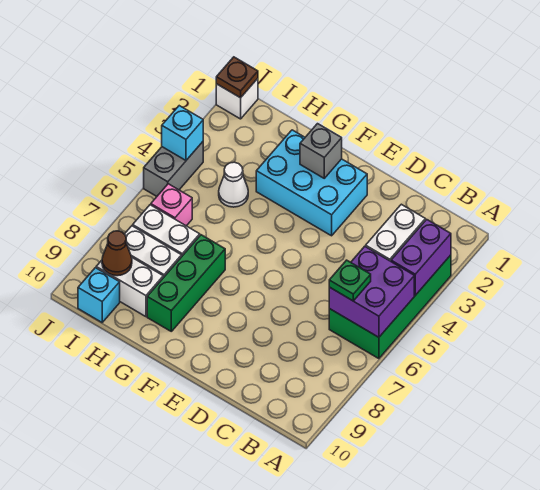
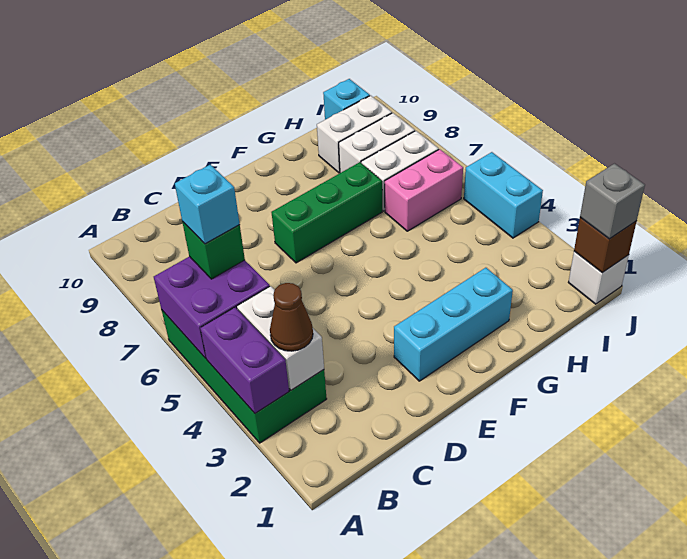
green plate B6 level 3 -> green brick B6 level 3
cyan brick E2:G3 level 1 -> cyan brick E2:G2 level 1
grey brick F2 level 2 -> grey brick J1 level 3
green brick G7:G9 level 1 -> green brick E7:G7 level 1
white cone H4 level 1 -> none
pink brick I6 level 1 -> pink brick H6:I6 level 1
brown cone I9 level 2 -> brown cone B3 level 3
brown plate J1 level 2 -> brown brick J1 level 2
grey brick J4:J5 level 1 -> cyan brick J4:J5 level 1
cyan brick J4 level 2 -> cyan brick B6 level 4

